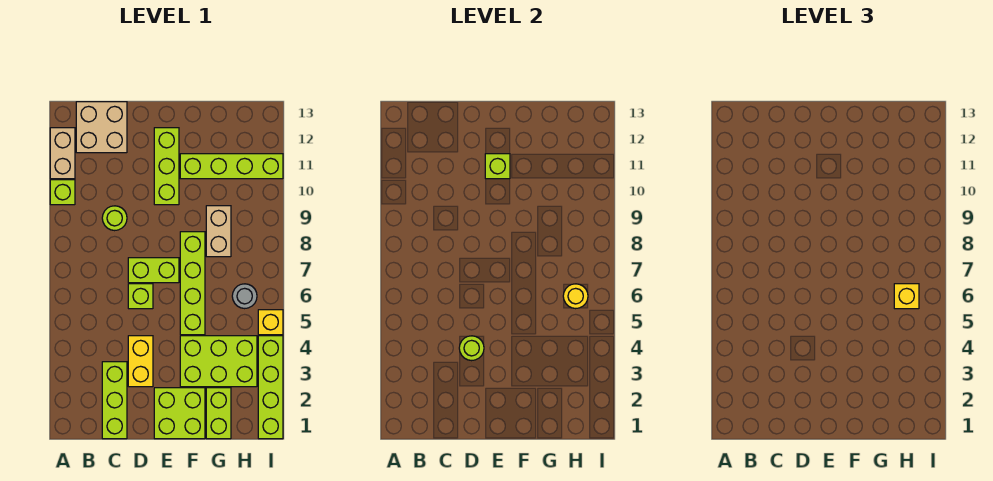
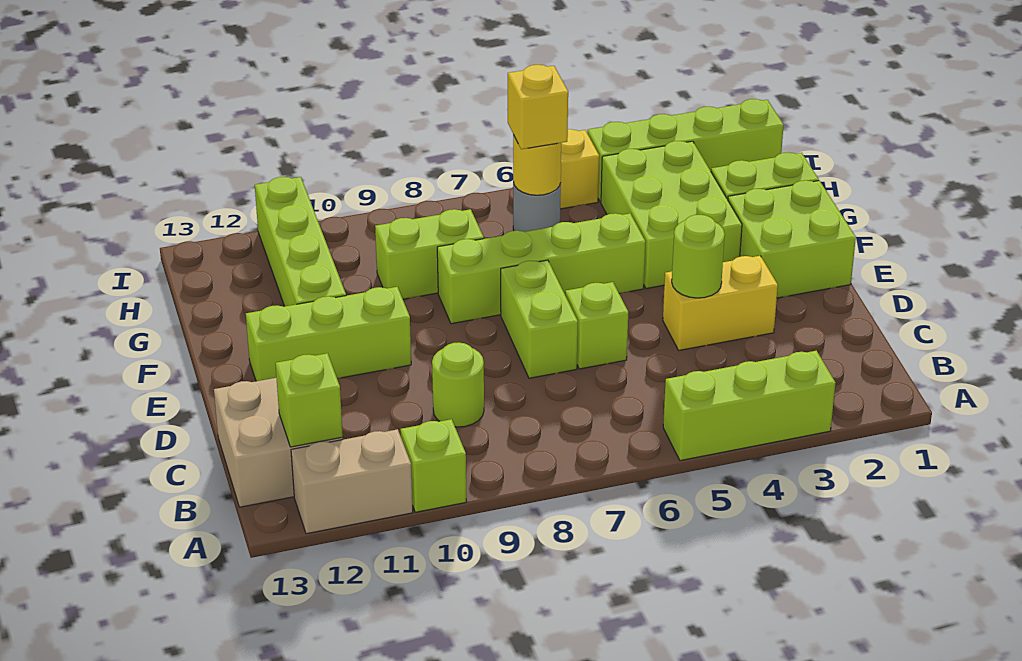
lime brick C1:C3 level 1 -> lime brick A3:A5 level 1
lime brick E11 level 2 -> lime brick B12 level 2
tan brick G8:G9 level 1 -> lime brick G8:G9 level 1

